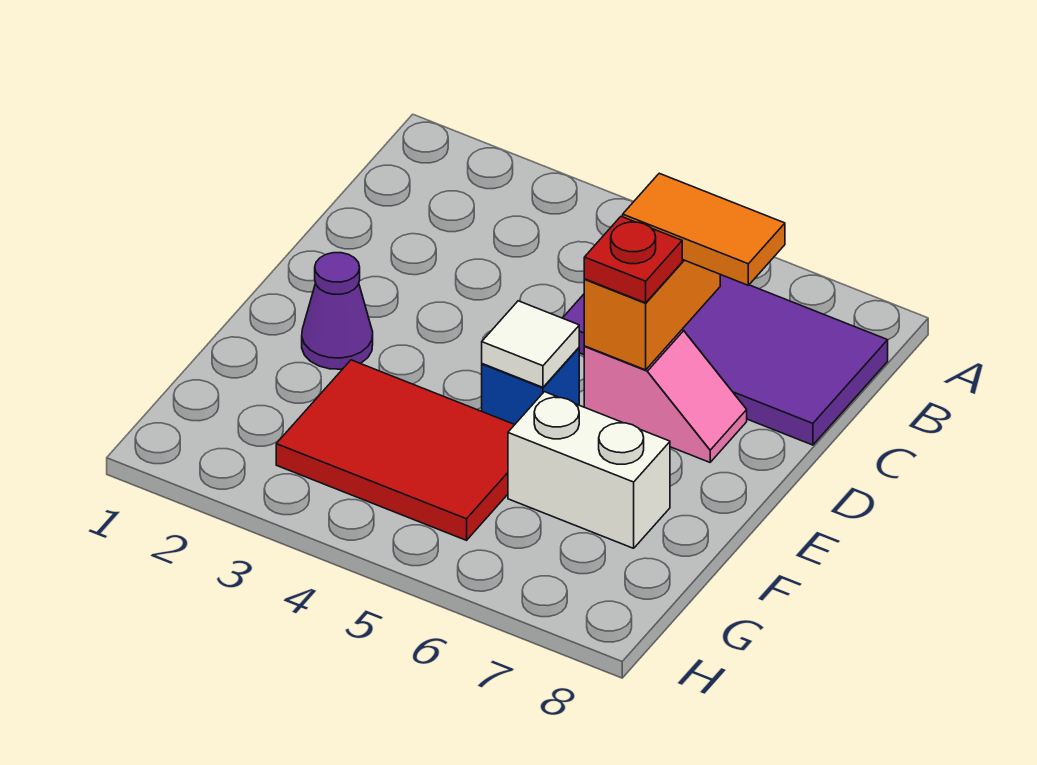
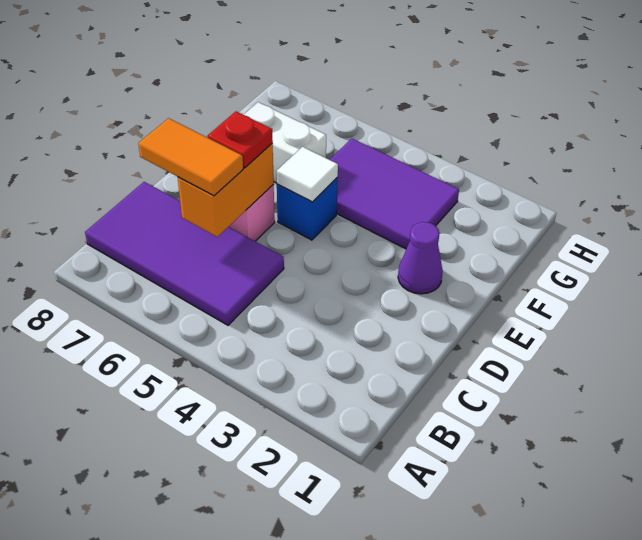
red tile F3:G5 level 1 -> purple tile F3:G5 level 1

